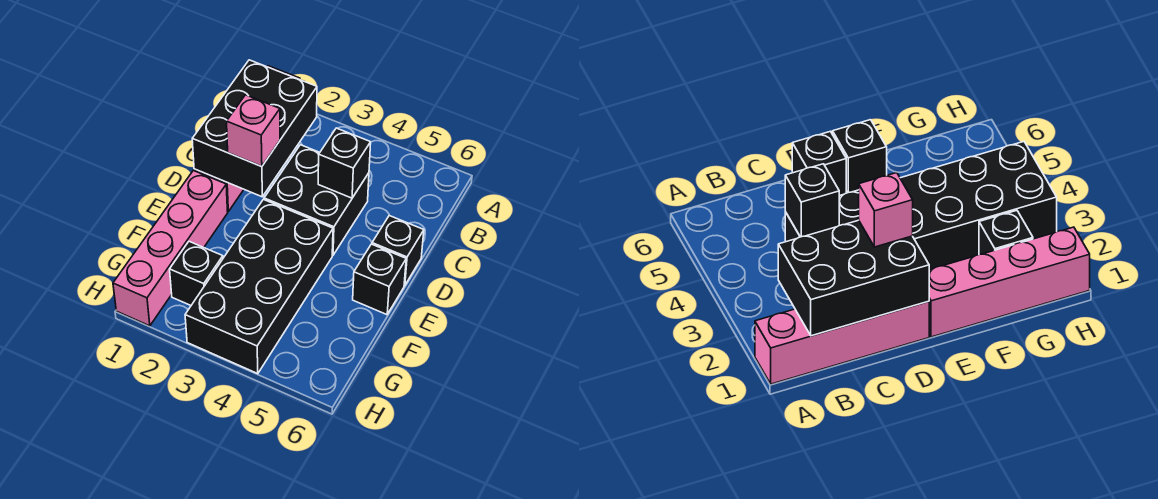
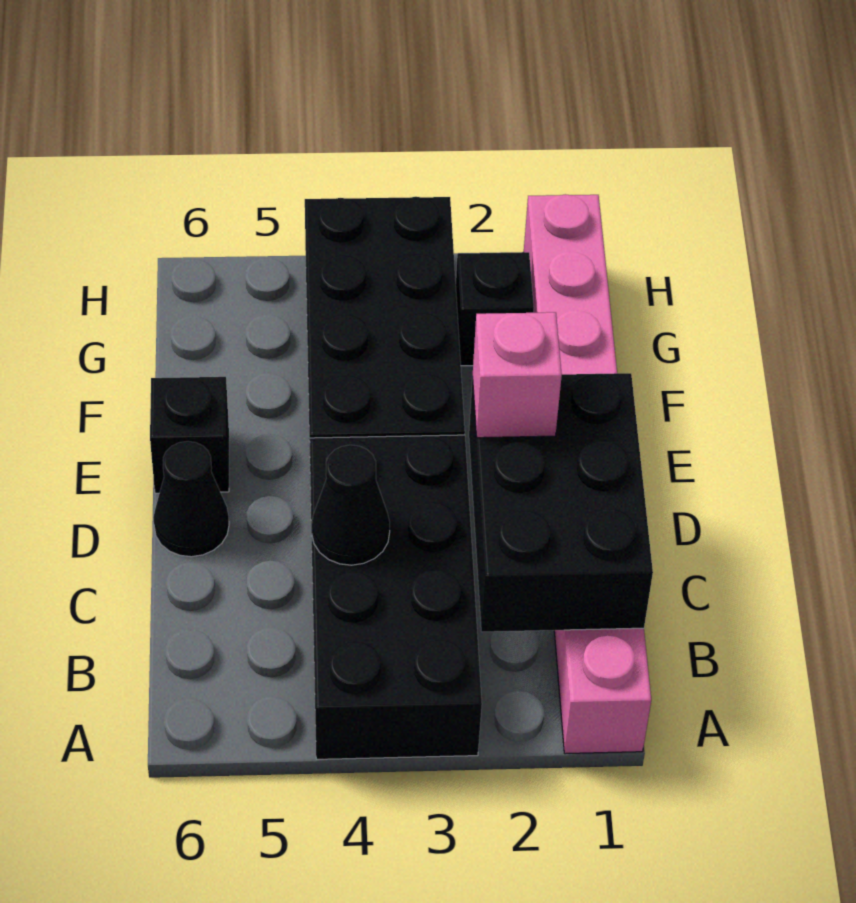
black brick C3:D4 level 1 -> black brick A3:D4 level 1
black brick C4 level 2 -> black cone C4 level 2
black brick D6 level 1 -> black cone D6 level 1

